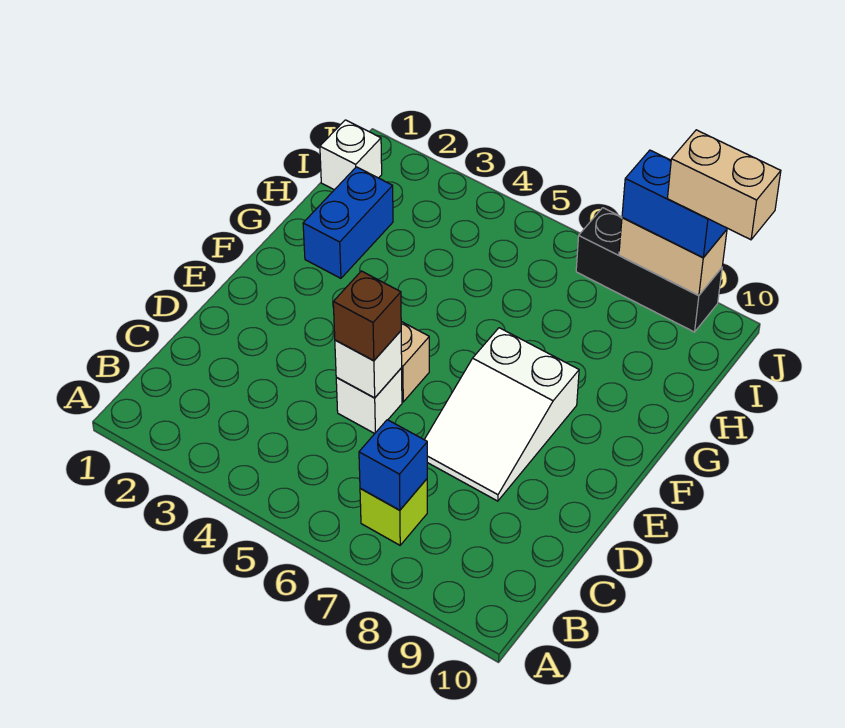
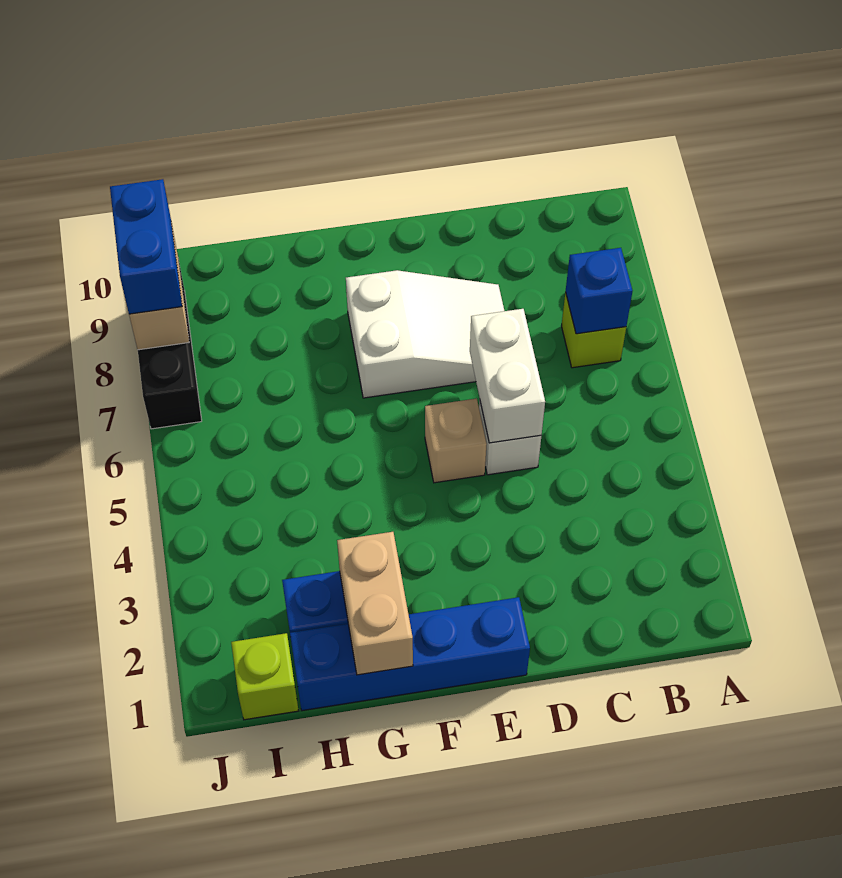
white brick D5 level 2 -> white brick D5:D6 level 2
brown brick D5 level 3 -> none
none -> blue brick E1:H1 level 1
white brick I1 level 1 -> lime brick I1 level 1
tan brick J9:J10 level 4 -> tan brick G1:G2 level 2

